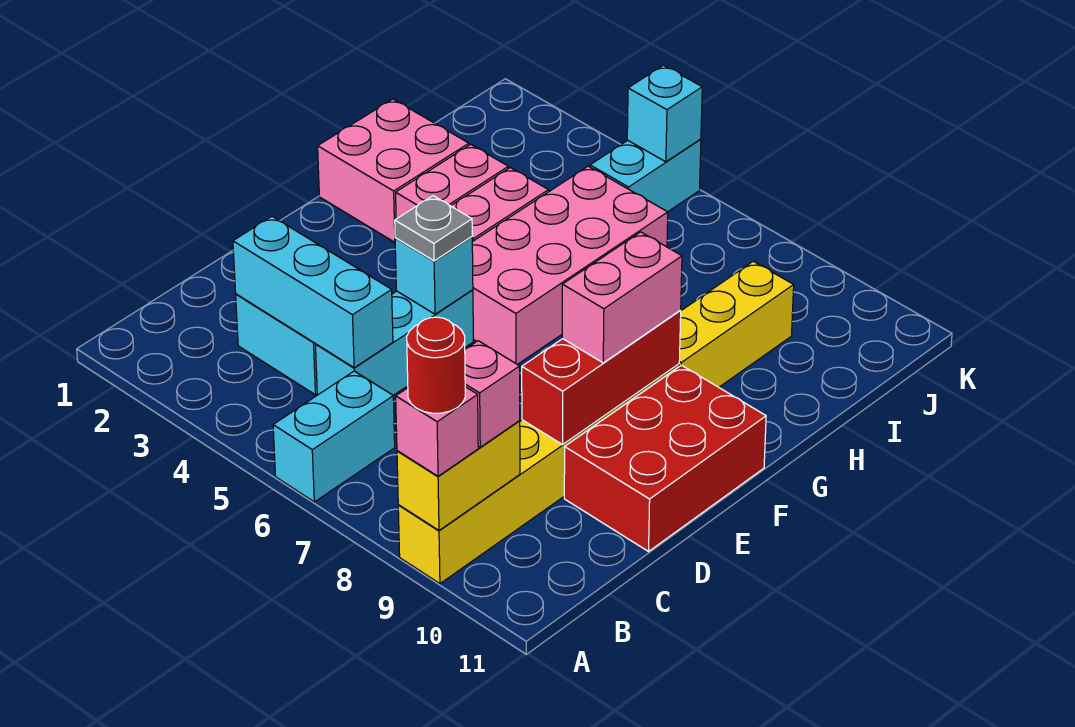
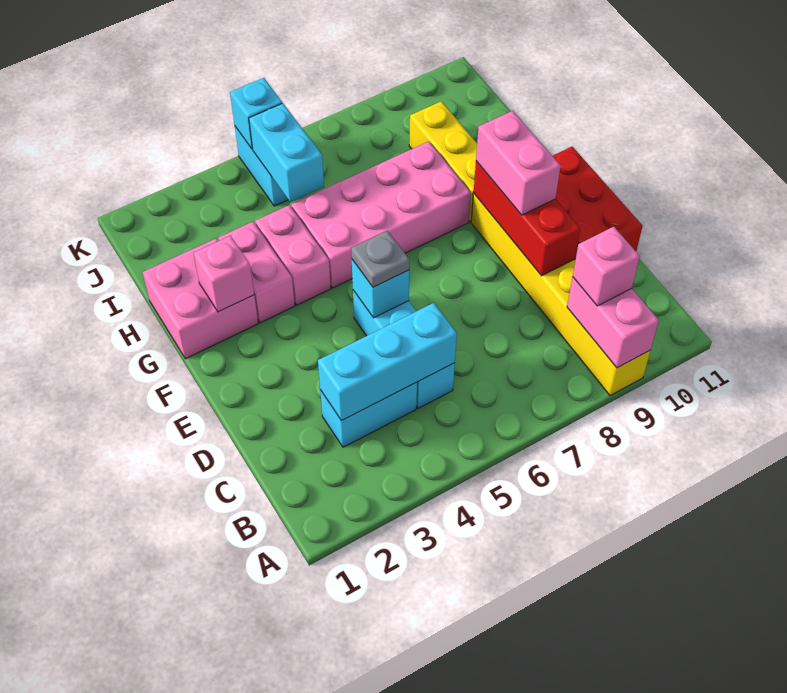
cyan brick A6:B6 level 1 -> cyan brick I5:J5 level 2
yellow brick A9:B9 level 2 -> pink brick A9:B9 level 2
pink brick A9 level 3 -> pink brick G2 level 2
red round brick A9 level 4 -> none
pink brick F5:I6 level 1 -> pink brick G5:H8 level 1

